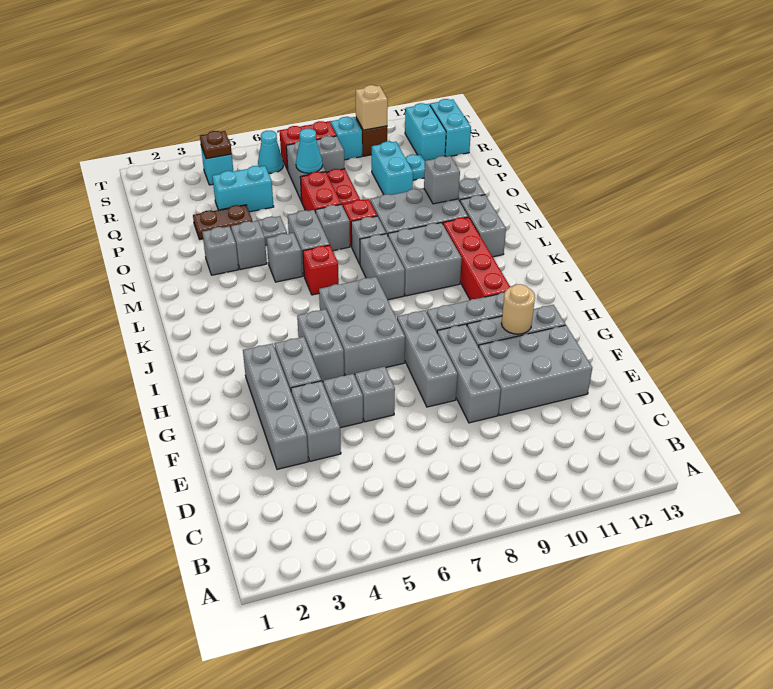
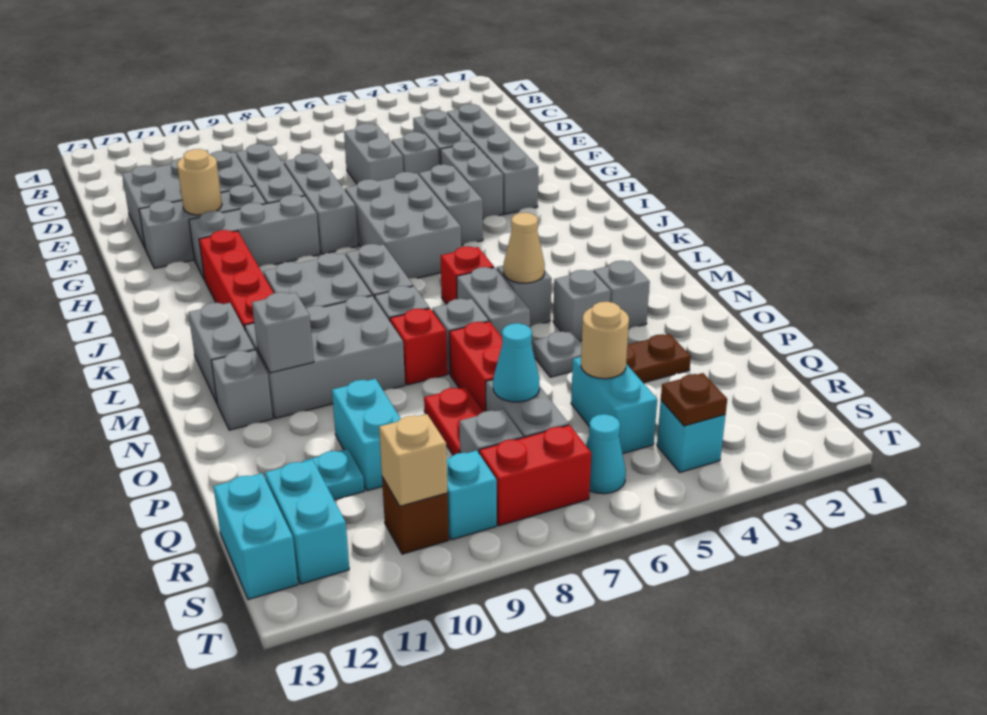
grey brick F6 level 1 -> grey brick E6:F6 level 1
none -> tan cone M5 level 2
cyan brick Q4:Q5 level 1 -> cyan brick Q5:R5 level 1
none -> tan round brick Q5 level 2

